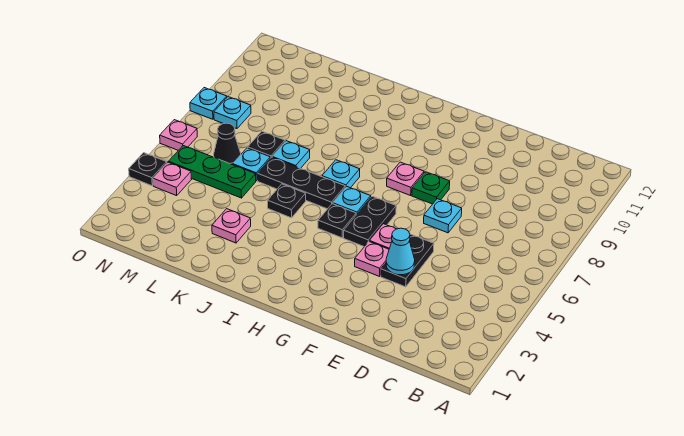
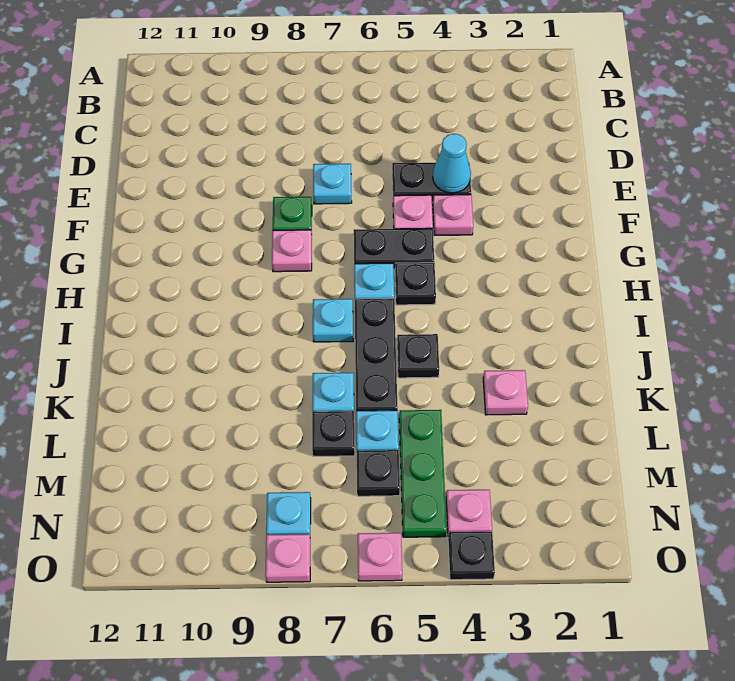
black cone M6 level 1 -> black plate M6 level 1
cyan plate O8 level 1 -> pink plate O8 level 1

